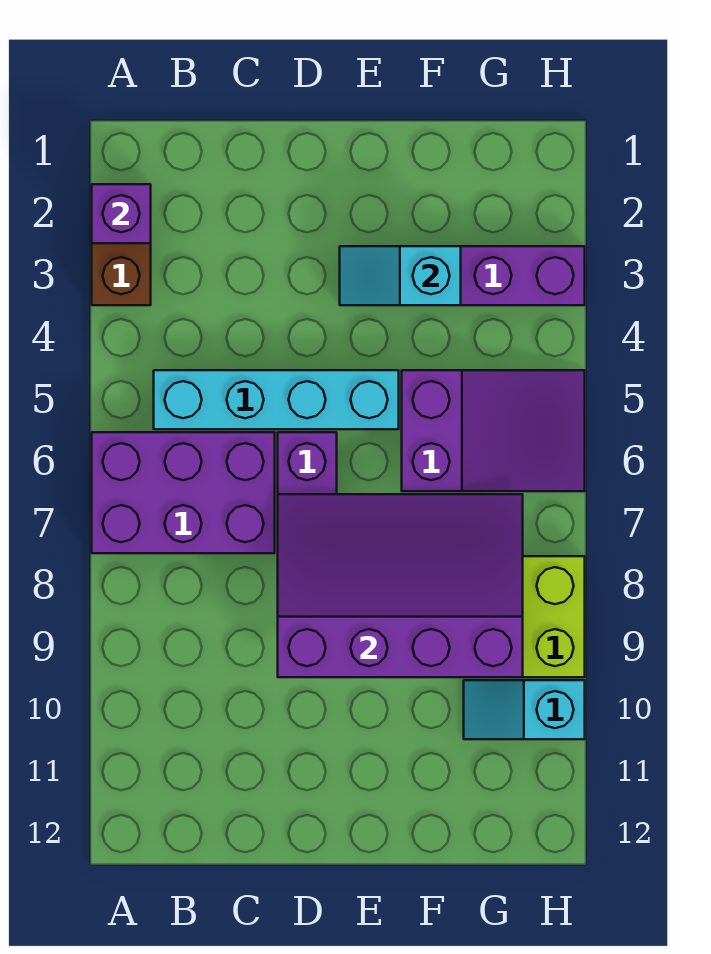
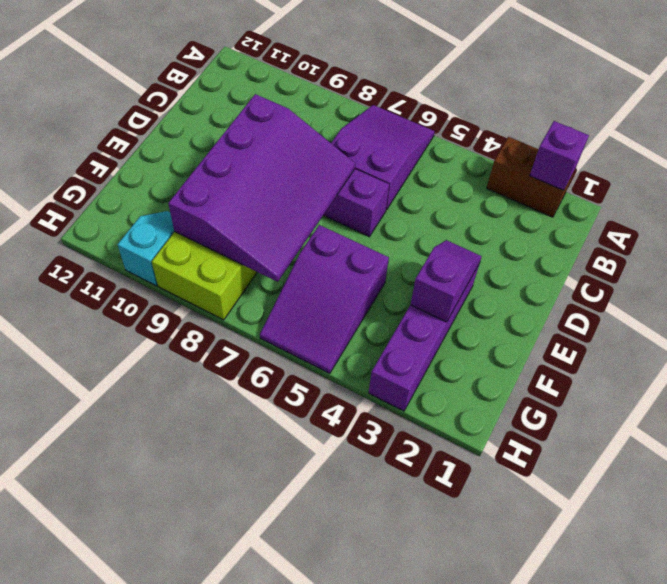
purple brick A6:C7 level 1 -> purple slope A6:C7 level 1 top C
cyan brick B5:E5 level 1 -> none
cyan slope E3:F3 level 2 top F -> purple slope E3:F3 level 2 top F

